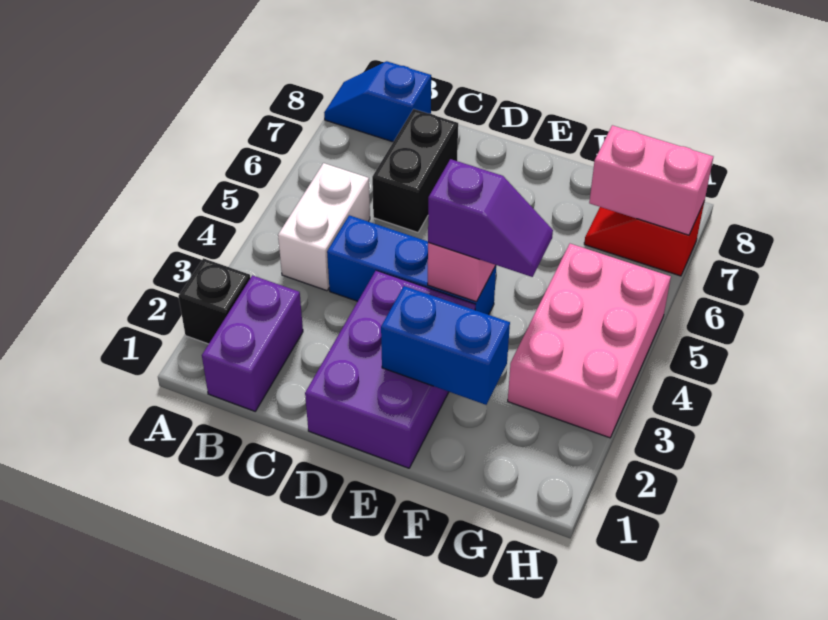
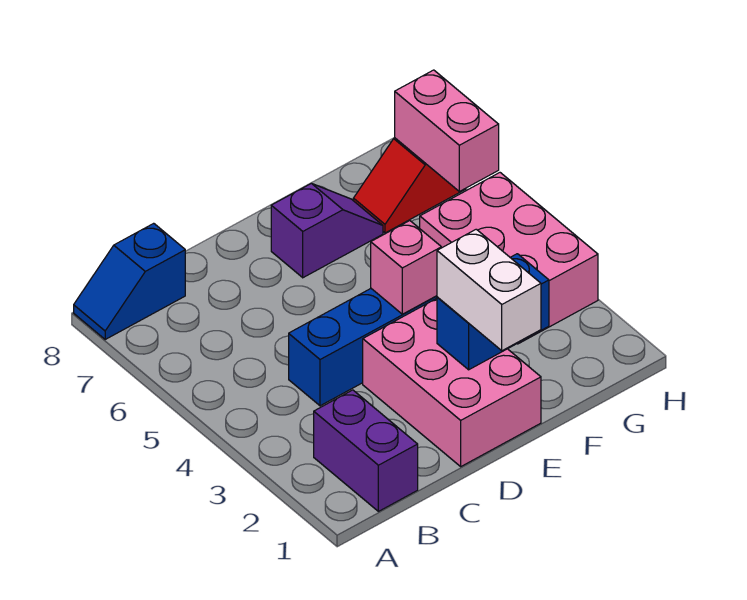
black brick A2 level 1 -> none
white brick B4:B5 level 1 -> white brick E1:E2 level 3
black brick C6:C7 level 1 -> none
purple brick D1:E3 level 1 -> pink brick D1:E3 level 1
purple slope E4:F4 level 3 top E -> purple slope E7:F7 level 1 top E
pink brick G7:H7 level 2 -> pink brick H6:H7 level 2

